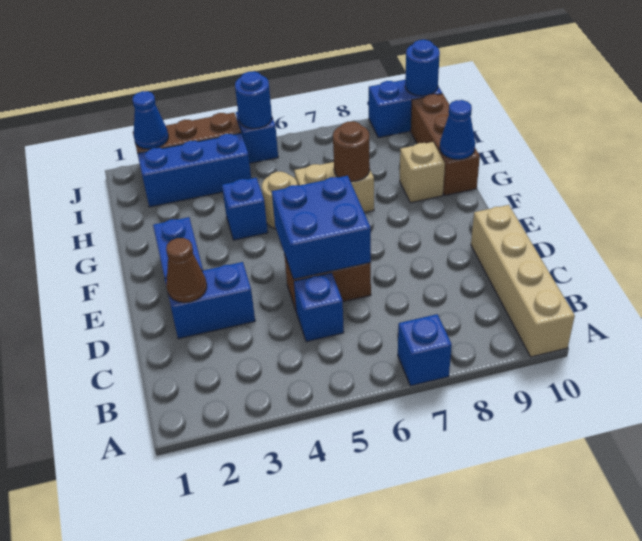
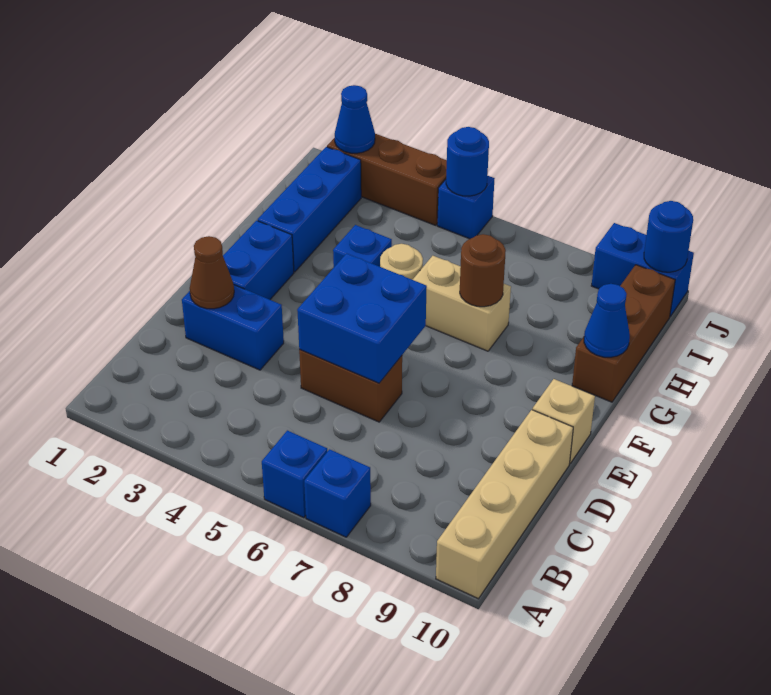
blue brick C5 level 1 -> blue brick A6 level 1
tan brick G9 level 1 -> tan brick E10 level 1
blue brick I2:I4 level 1 -> blue brick G2:I2 level 1

